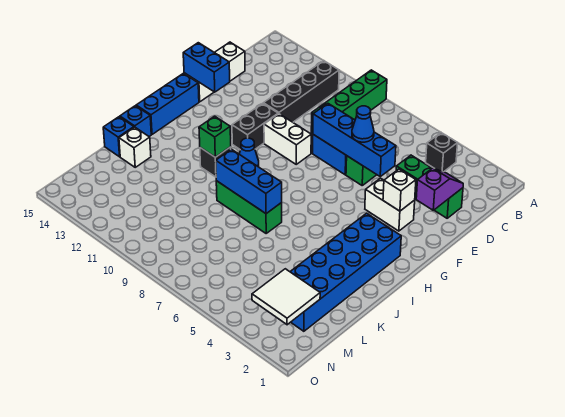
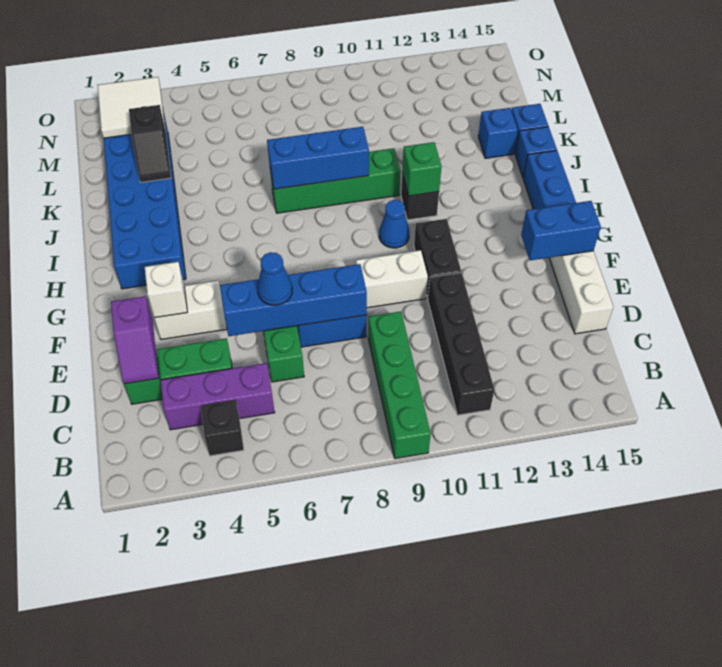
none -> purple brick C3:C5 level 1
green brick J7:J9 level 1 -> green brick J7:J10 level 1
none -> black slope K3:L3 level 2 top L
white brick K14 level 1 -> blue brick K14 level 1

